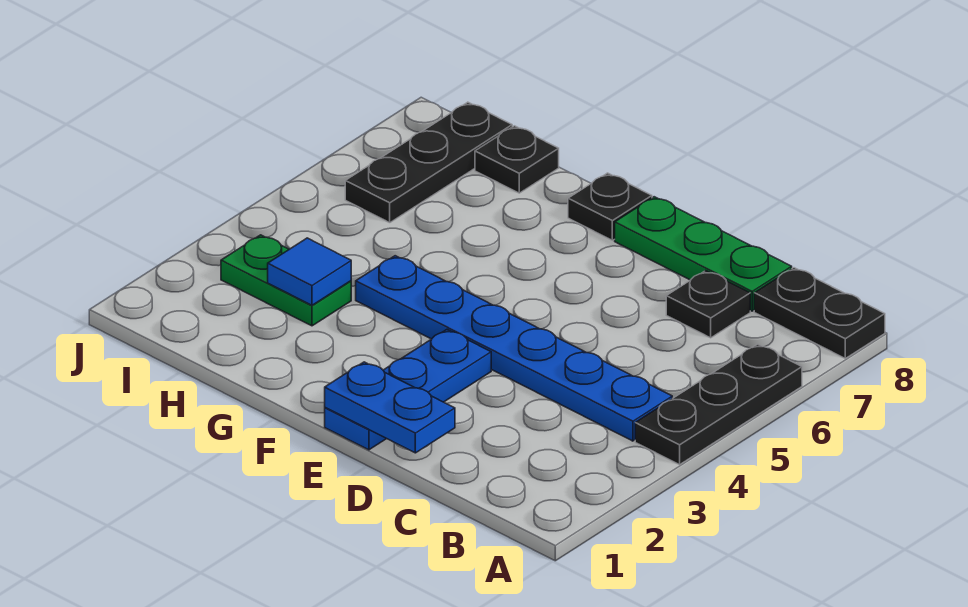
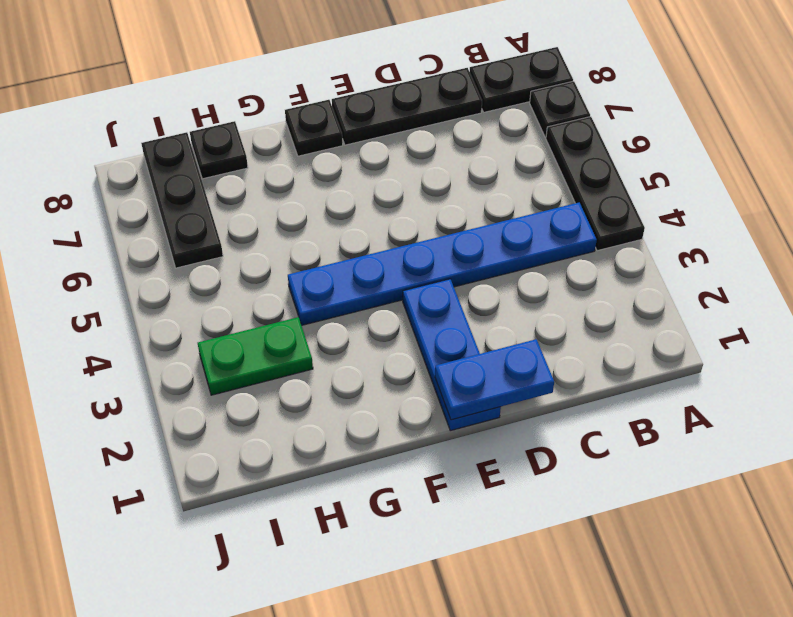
black plate C7 level 1 -> black plate A7 level 1
green plate C8:E8 level 1 -> black plate C8:E8 level 1
blue tile H3 level 2 -> none

